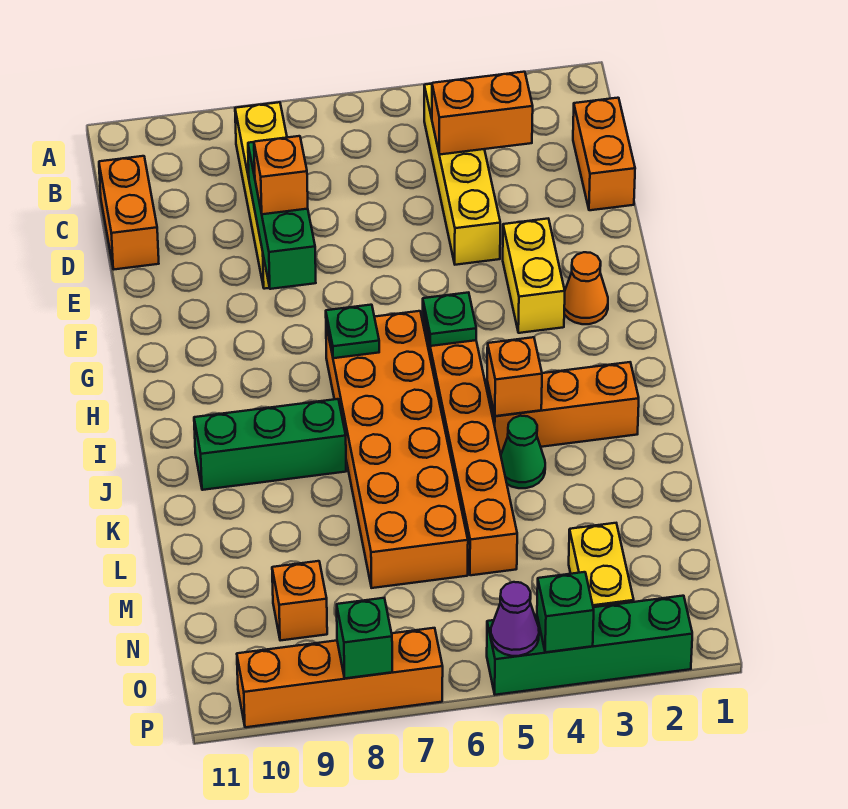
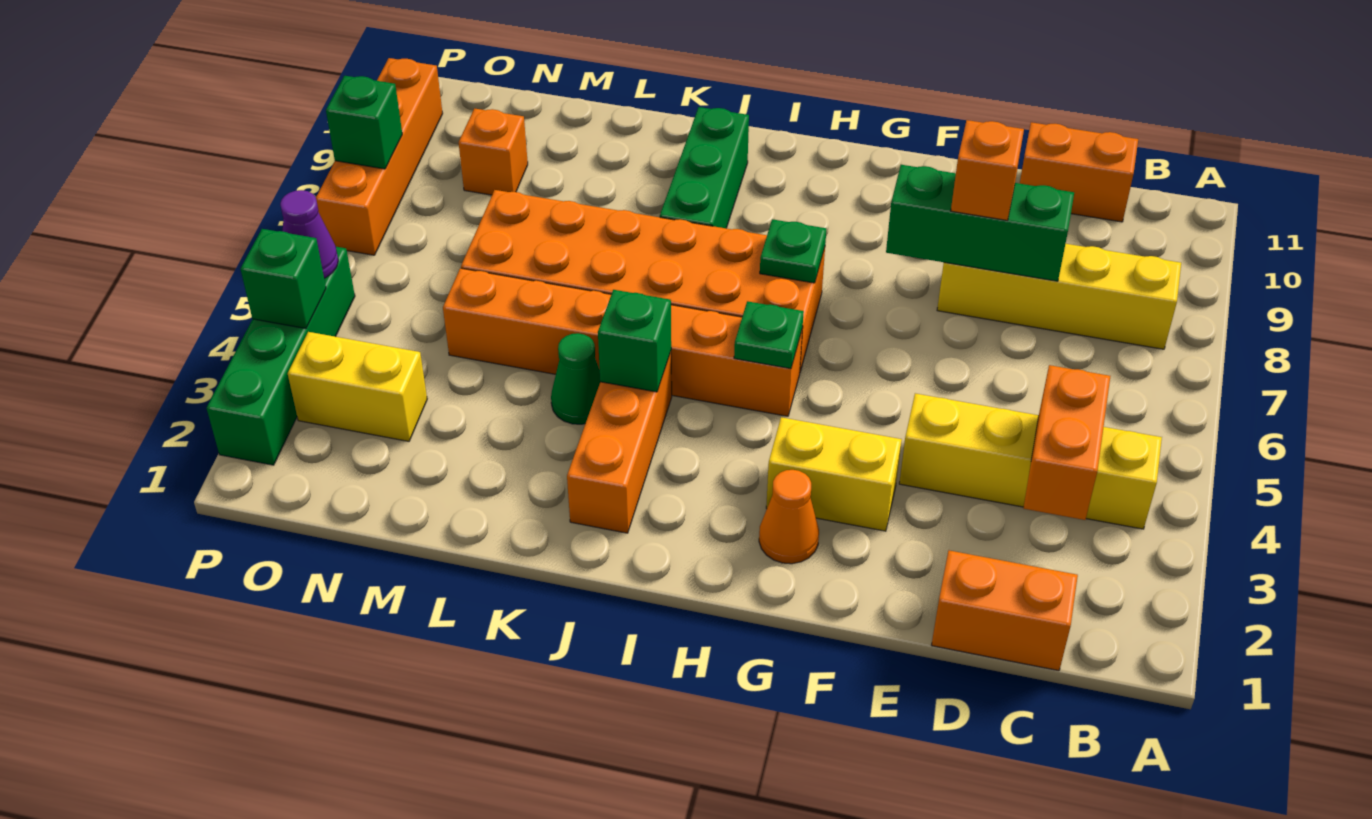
orange brick J4 level 2 -> green brick J4 level 2

